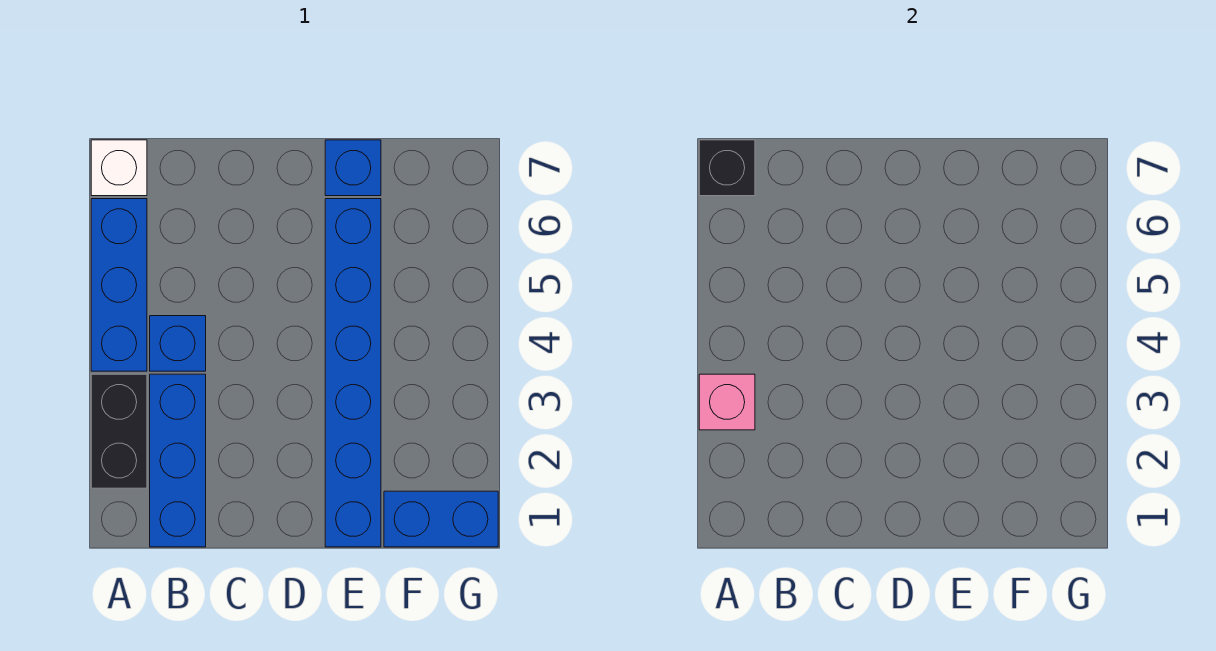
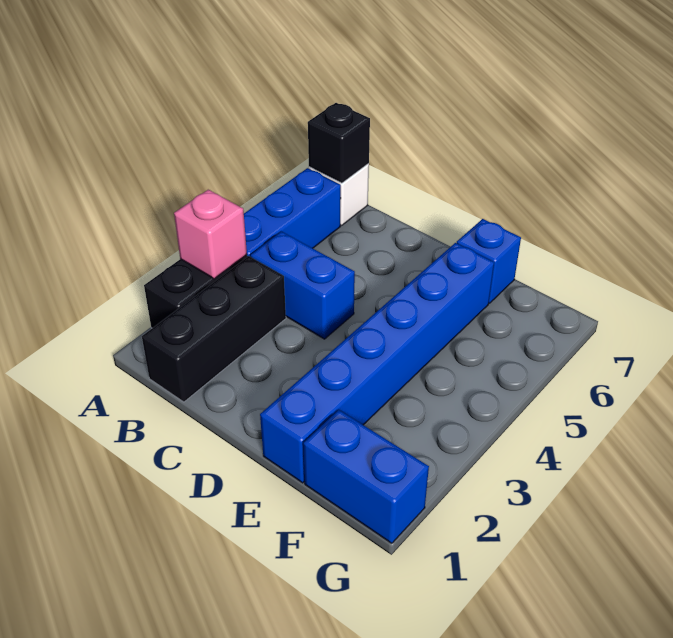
blue brick B1:B3 level 1 -> black brick B1:B3 level 1
blue brick B4 level 1 -> blue brick B4:C4 level 1

